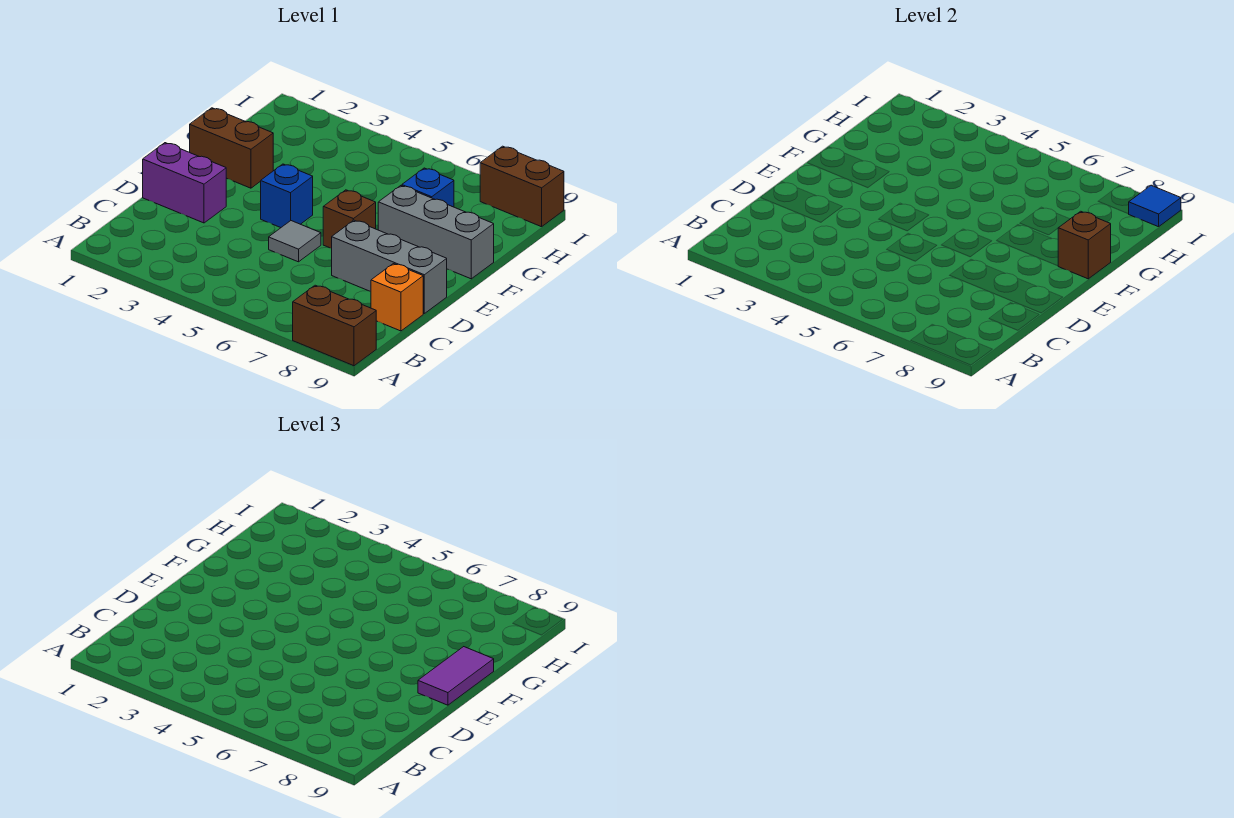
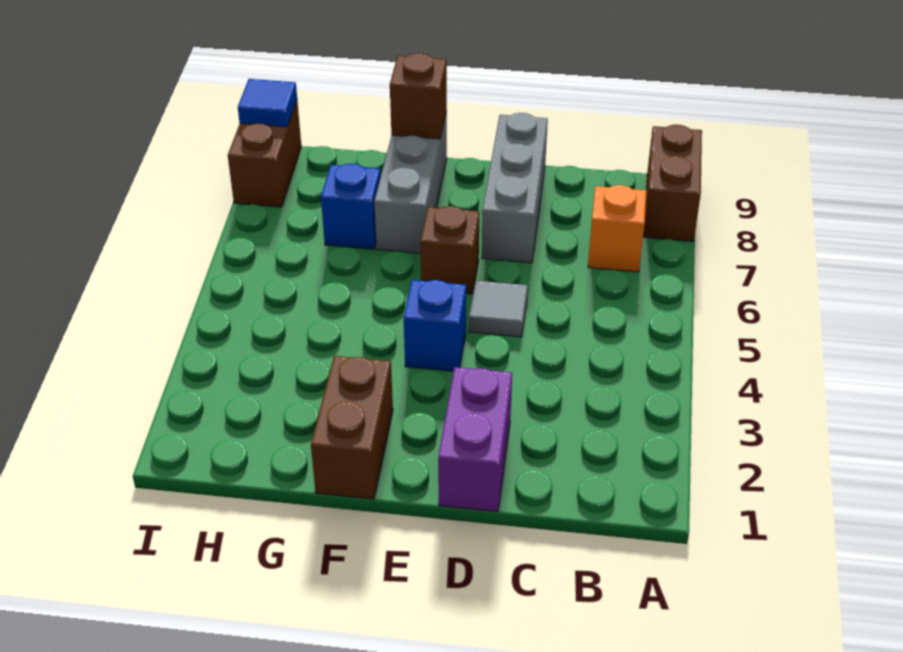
orange brick C9 level 1 -> orange brick B7 level 1
purple tile E9:F9 level 3 -> none

